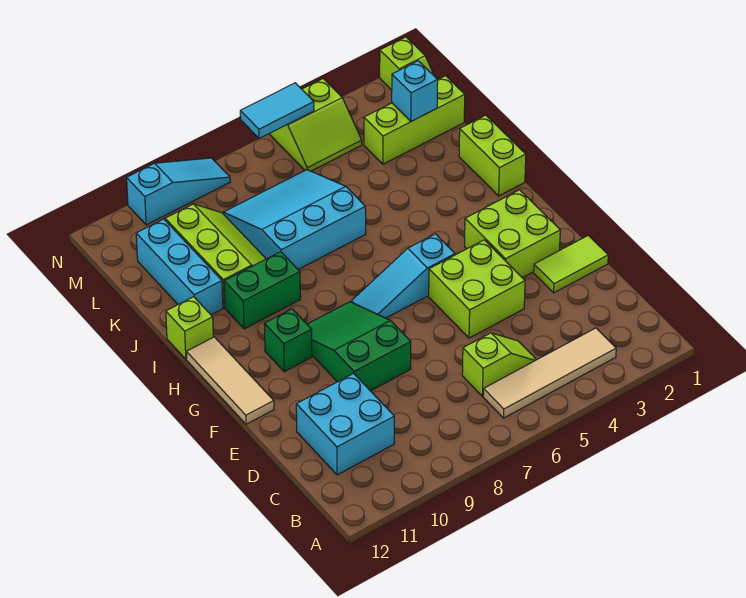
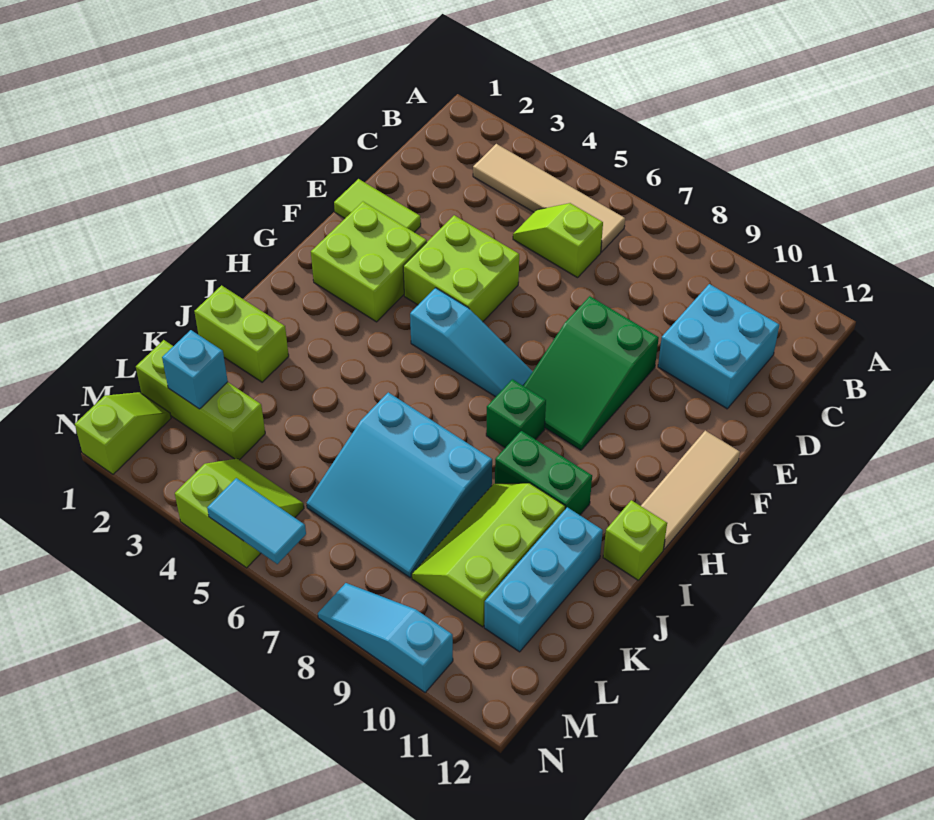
green brick G10 level 1 -> green brick H8 level 1
lime brick I1:J1 level 1 -> lime brick J1:J2 level 1

